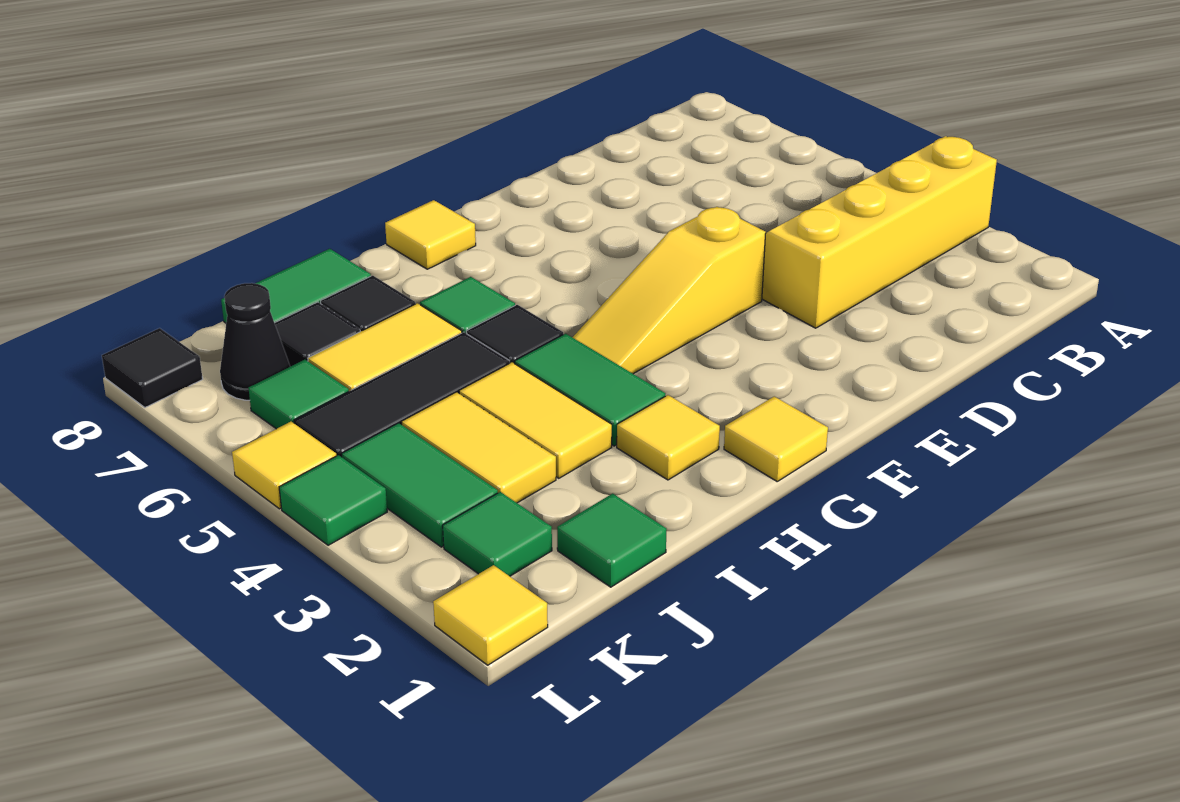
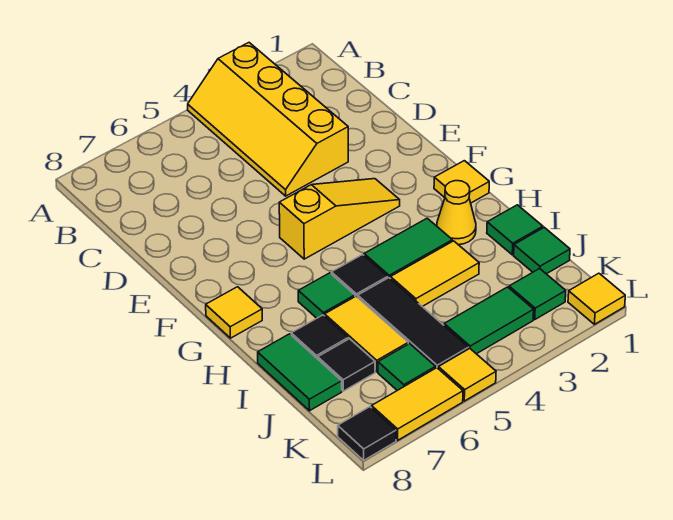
yellow slope E4:G4 level 1 top E -> yellow slope F3:F5 level 1 top 5
yellow tile H2 level 1 -> yellow cone H2 level 1
yellow tile J3:J4 level 1 -> yellow tile L6:L7 level 1
black cone K7 level 1 -> none
green tile L4 level 1 -> green tile I1 level 1

